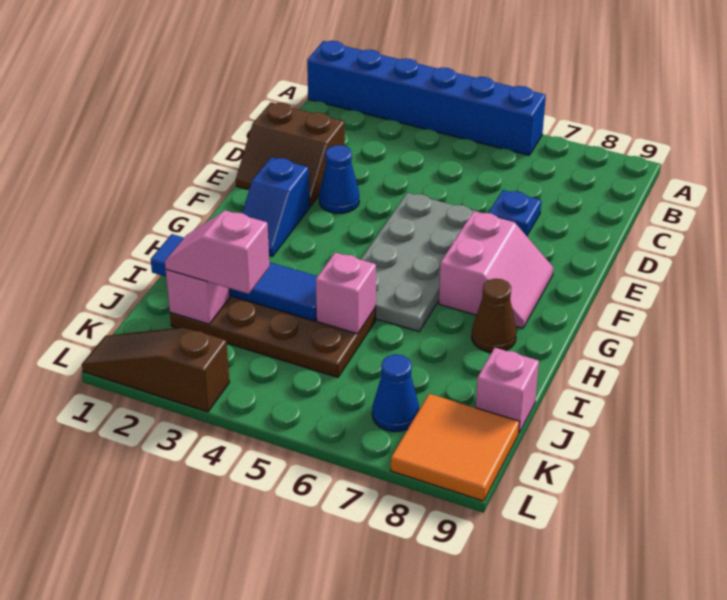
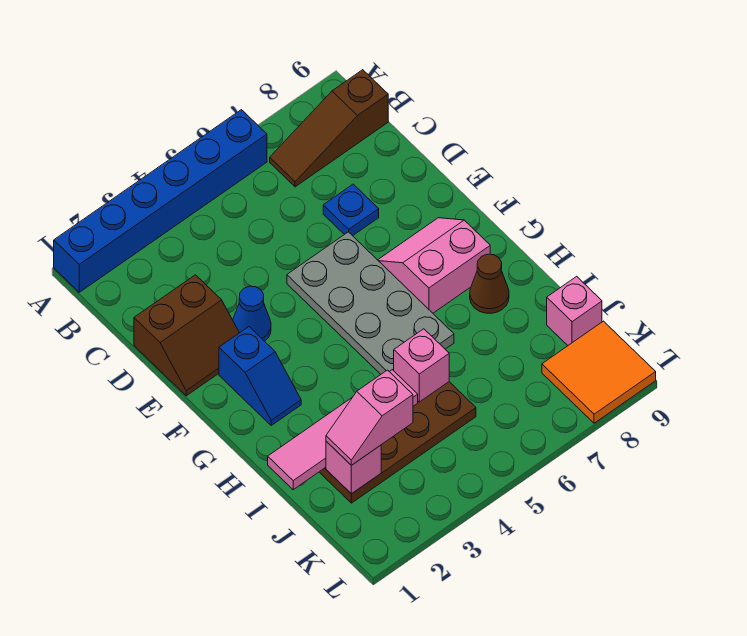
pink slope F7:G8 level 1 top 7 -> pink slope F7:G8 level 1 top G
blue tile I1:I4 level 2 -> pink tile I1:I4 level 2
blue cone K7 level 1 -> none
brown slope L1:L3 level 1 top 3 -> brown slope B7:B9 level 1 top 9

